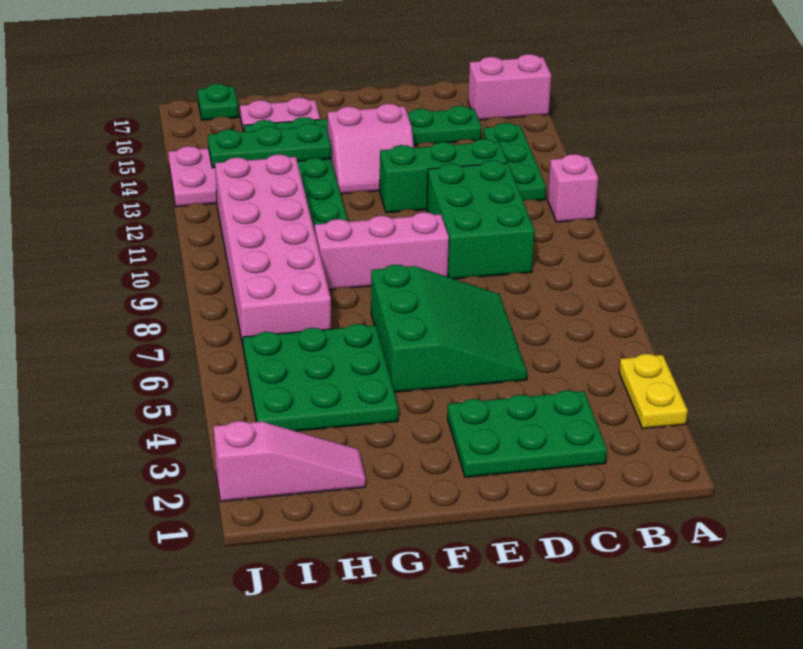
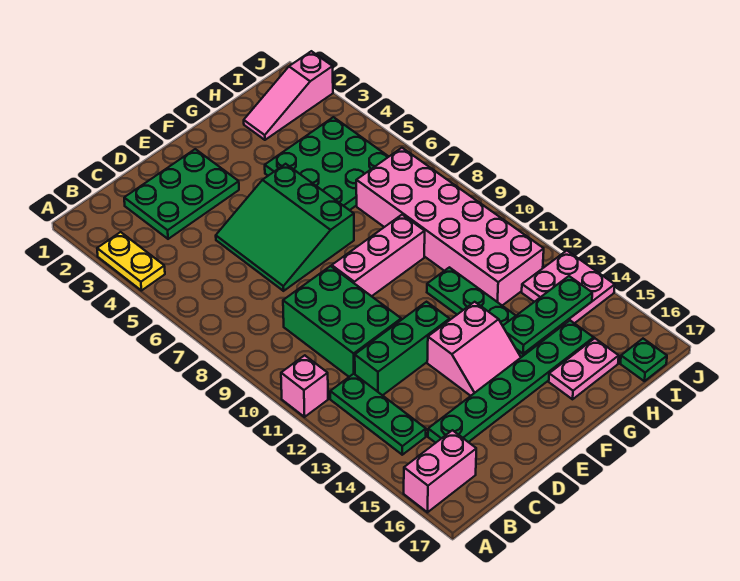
pink slope E13:F14 level 1 top 14 -> pink slope E13:F14 level 1 top 13

